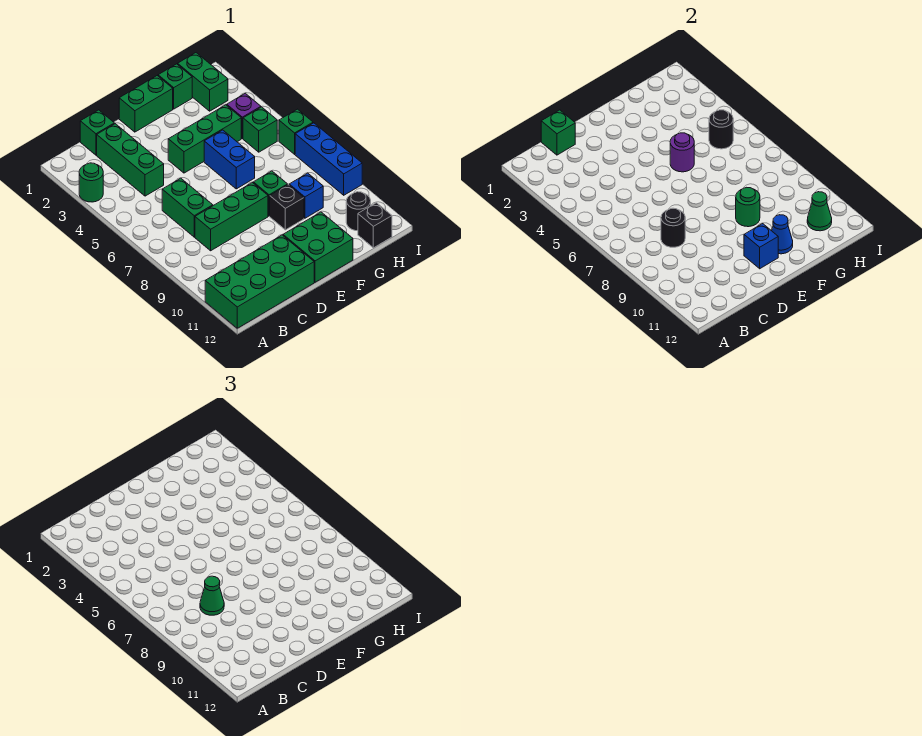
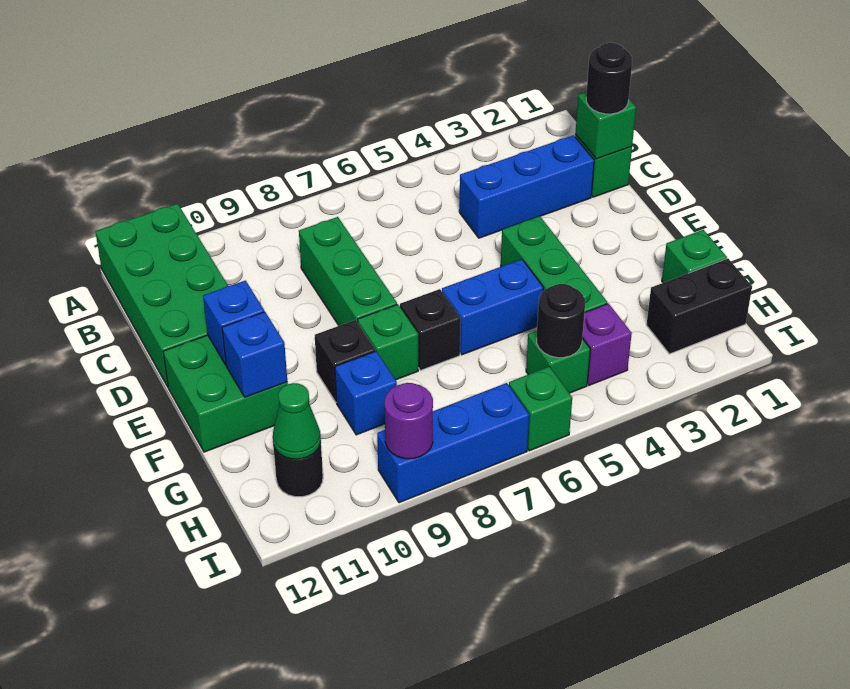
green round brick A3 level 1 -> none
green brick C2:C4 level 1 -> blue brick C2:C4 level 1
green brick C6:C7 level 1 -> none
black round brick C8 level 2 -> black round brick C1 level 3
green cone C8 level 3 -> none
green brick E1:F1 level 1 -> none
purple round brick F5 level 2 -> purple round brick I9 level 2
green round brick F9 level 2 -> none
blue cone F11 level 2 -> blue brick F11 level 2
green brick H1:H2 level 1 -> black brick H1:H2 level 1
black brick H12 level 1 -> black brick F7 level 1

